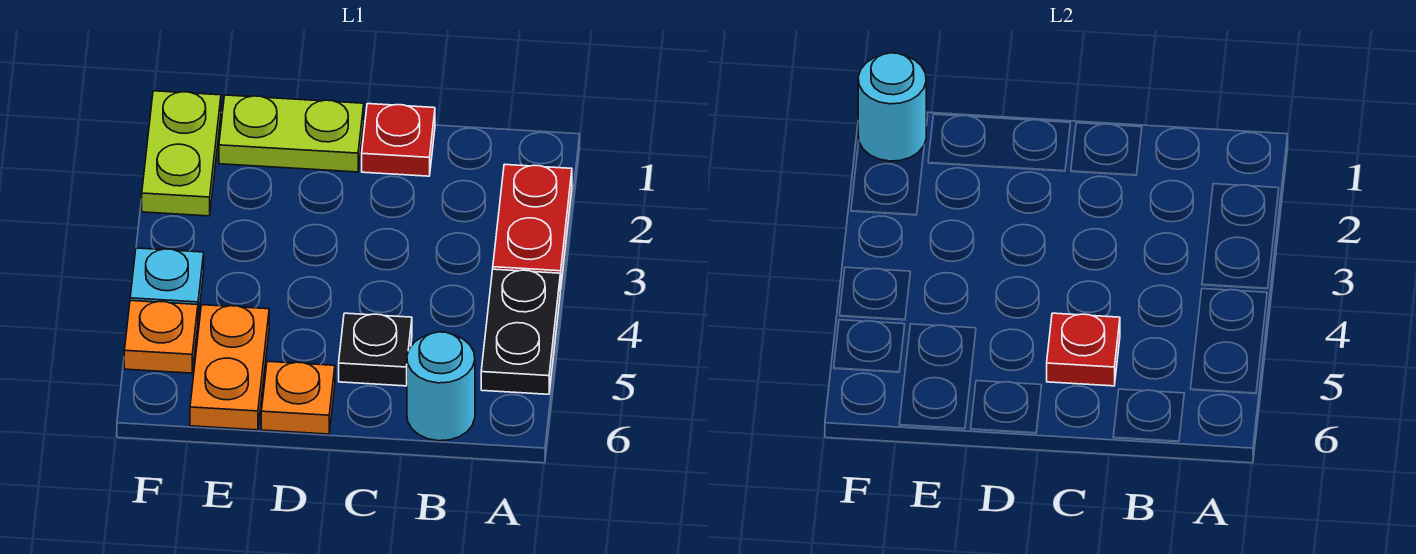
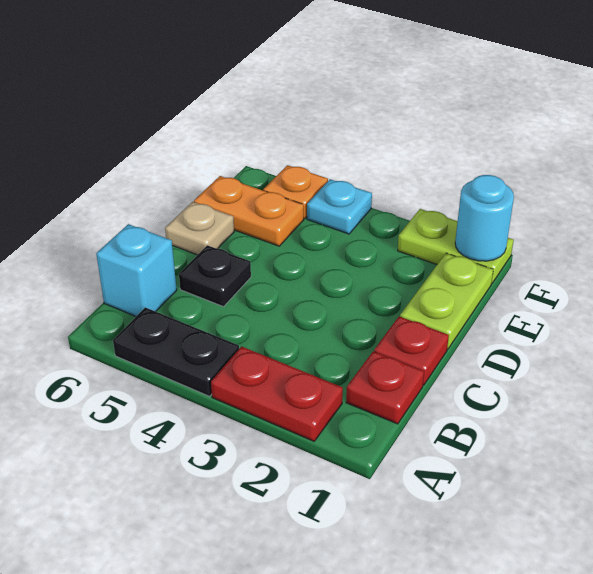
cyan round brick B6 level 1 -> cyan brick B6 level 1
red plate C5 level 2 -> red plate B1 level 1
orange plate D6 level 1 -> tan plate D6 level 1

